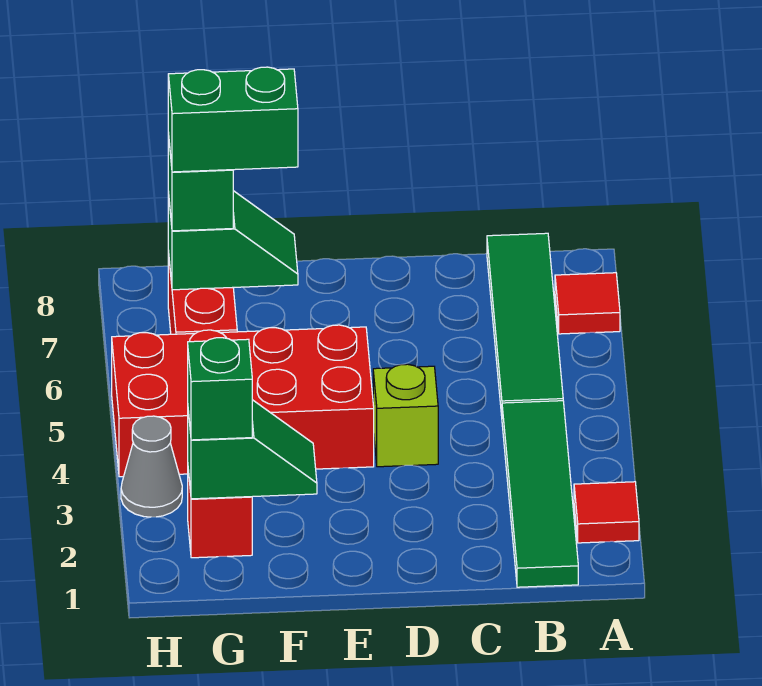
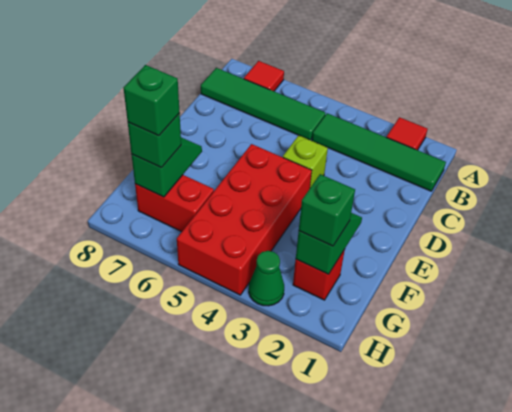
green brick F7:G7 level 4 -> green brick G7 level 4
grey cone H3 level 1 -> green cone H3 level 1

